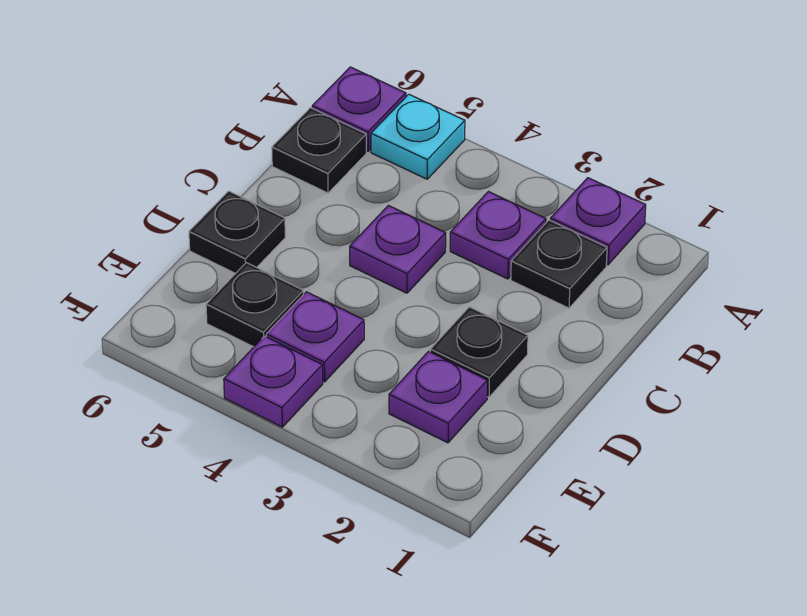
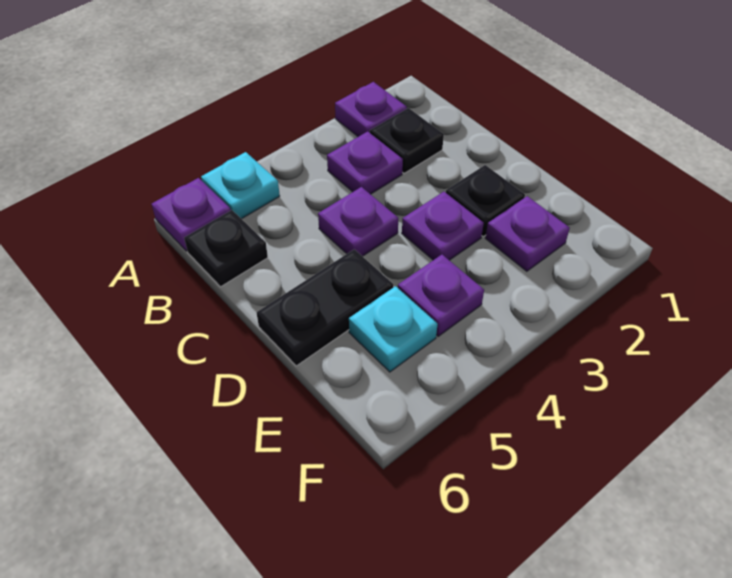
black plate D6 level 1 -> black plate D5:D6 level 1
black plate E5 level 1 -> cyan plate E5 level 1
purple plate F4 level 1 -> purple plate D3 level 1

